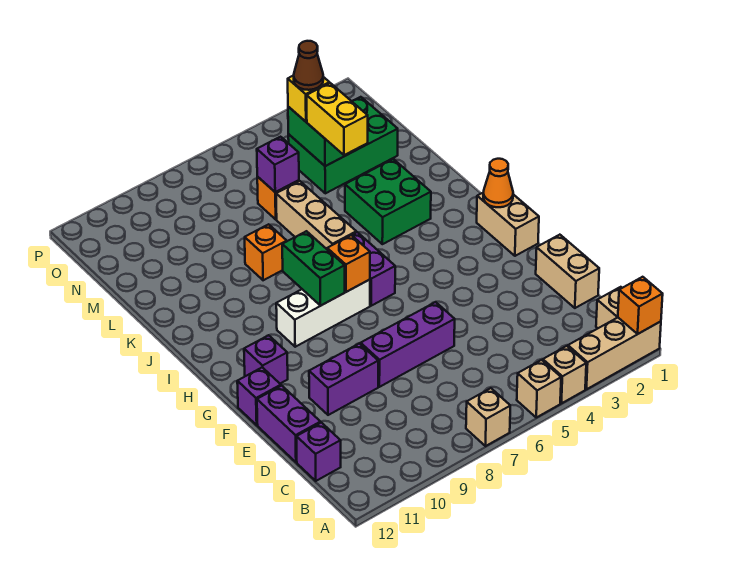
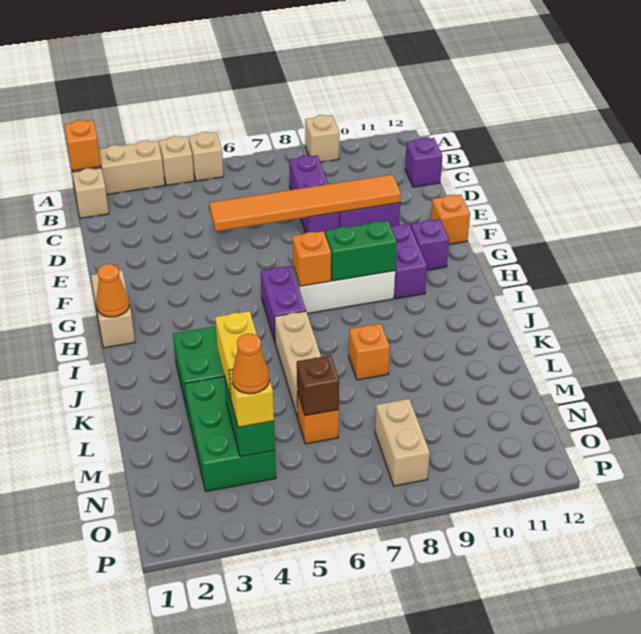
tan brick A7 level 1 -> tan brick A9 level 1
tan brick D1:E1 level 1 -> tan brick N8:O8 level 1
purple brick D12:E12 level 1 -> purple brick G10:H10 level 1
none -> orange tile E5:E10 level 2
purple brick E6:E8 level 1 -> purple brick C8:E8 level 1
purple brick F12 level 1 -> orange brick F12 level 1
green brick H8:I8 level 2 -> green brick H8:H9 level 2
green brick M2:N4 level 1 -> green brick L3:N4 level 1
purple brick M6 level 2 -> brown brick M6 level 2
brown cone N4 level 4 -> orange cone N4 level 4

